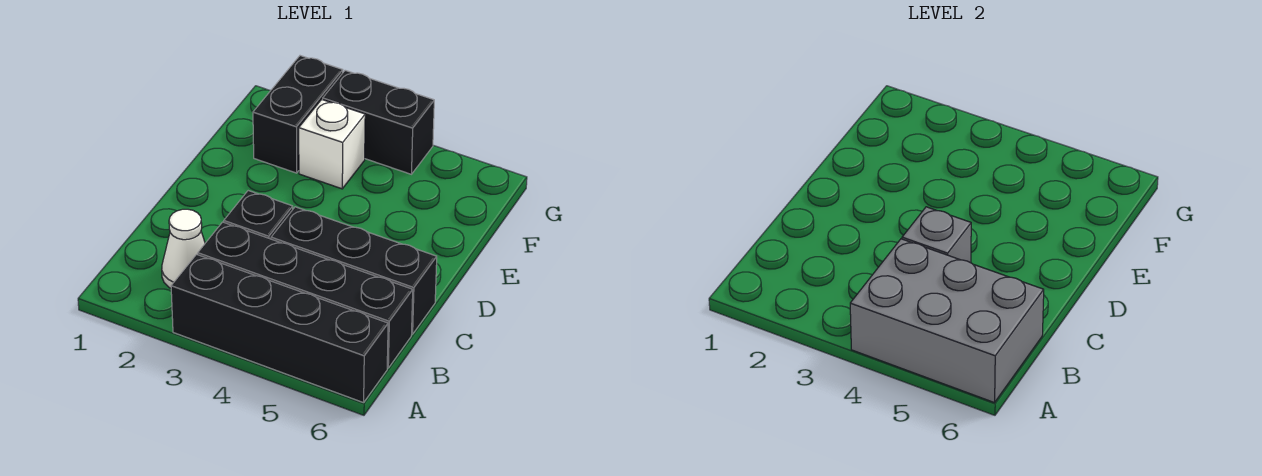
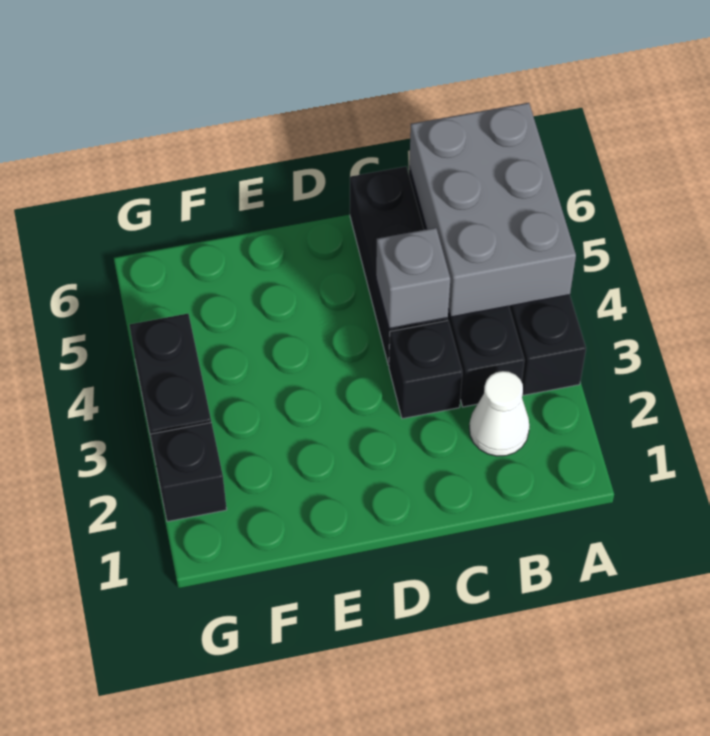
black brick F2:G2 level 1 -> black brick G2 level 1
white brick F3 level 1 -> none

